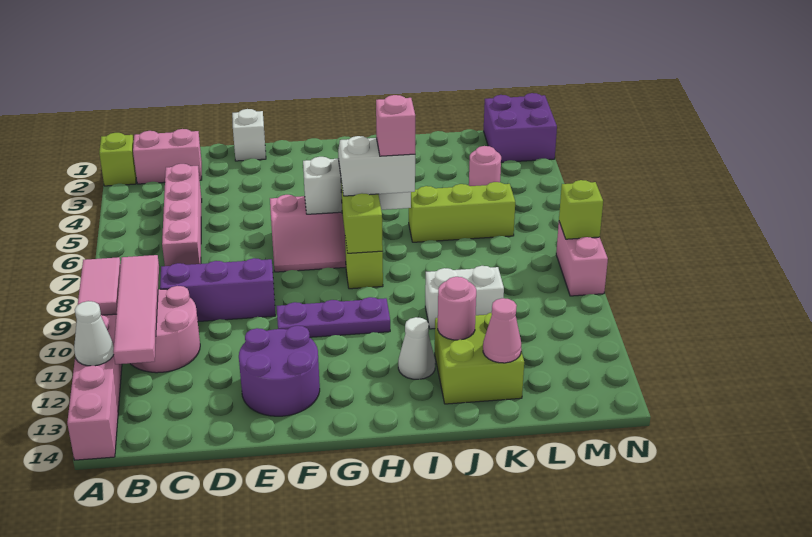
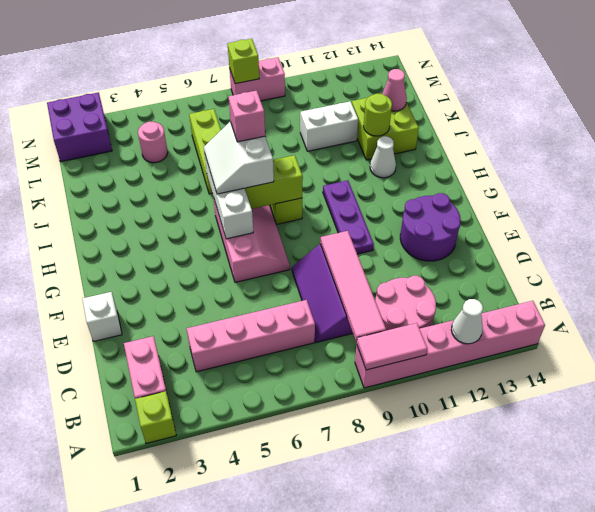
pink tile B9:B12 level 2 -> pink tile B9:E9 level 2
white brick J10:K10 level 1 -> white brick K10:K11 level 1
pink round brick J12 level 2 -> lime round brick J12 level 2

